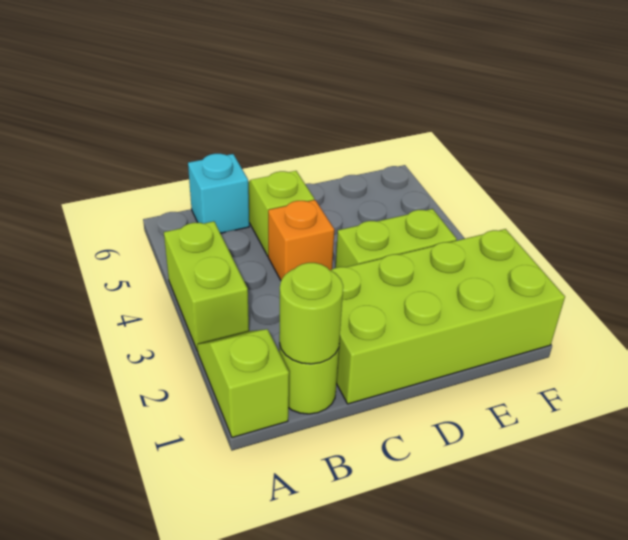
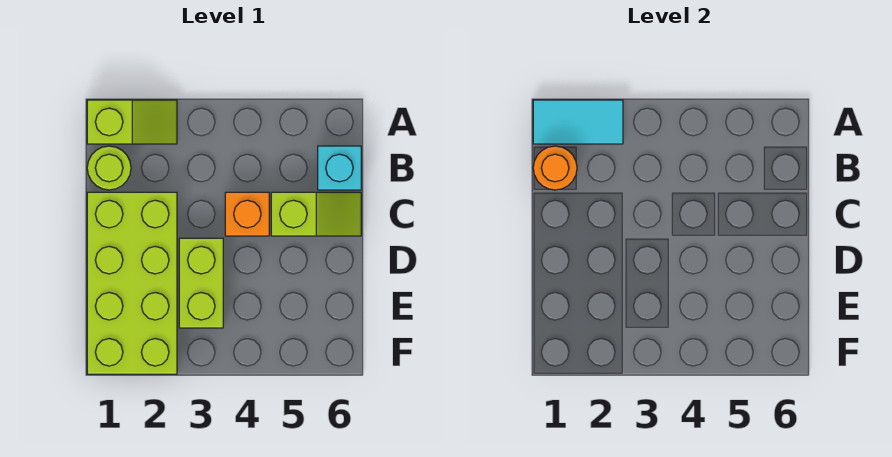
none -> cyan tile A1:A2 level 2
lime brick A3:A4 level 1 -> none
lime round brick B1 level 2 -> orange round brick B1 level 2

